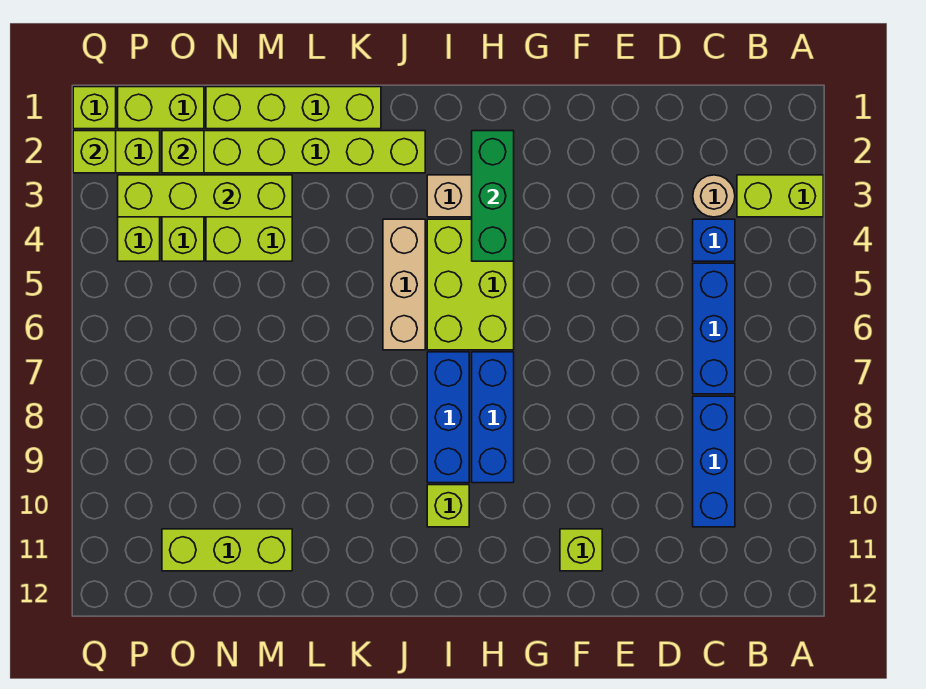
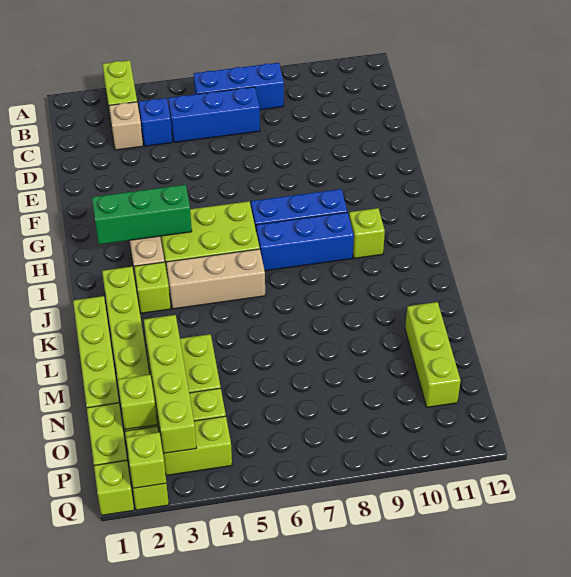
tan round brick C3 level 1 -> tan brick C3 level 1
blue brick C8:C10 level 1 -> blue brick B6:B8 level 1
lime brick F11 level 1 -> lime brick J3 level 1

